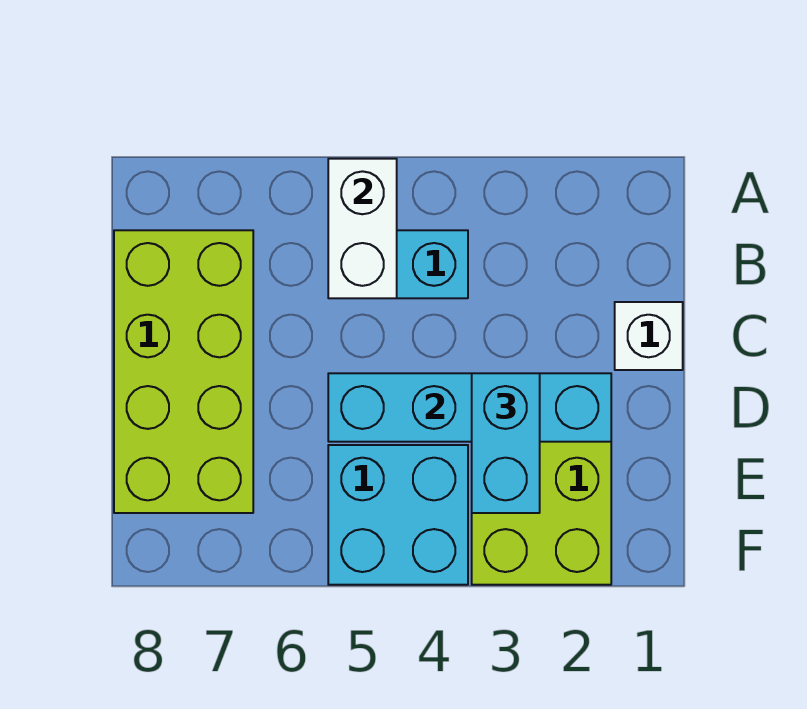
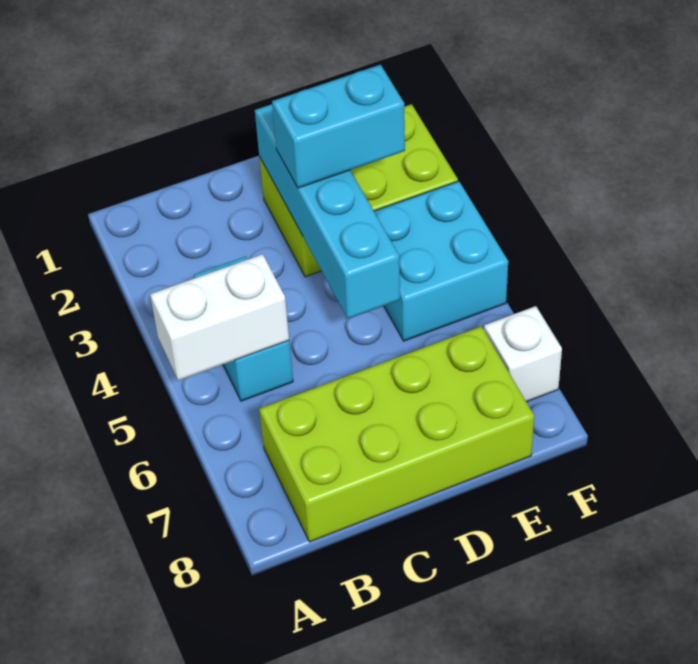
white brick C1 level 1 -> white brick F7 level 1

